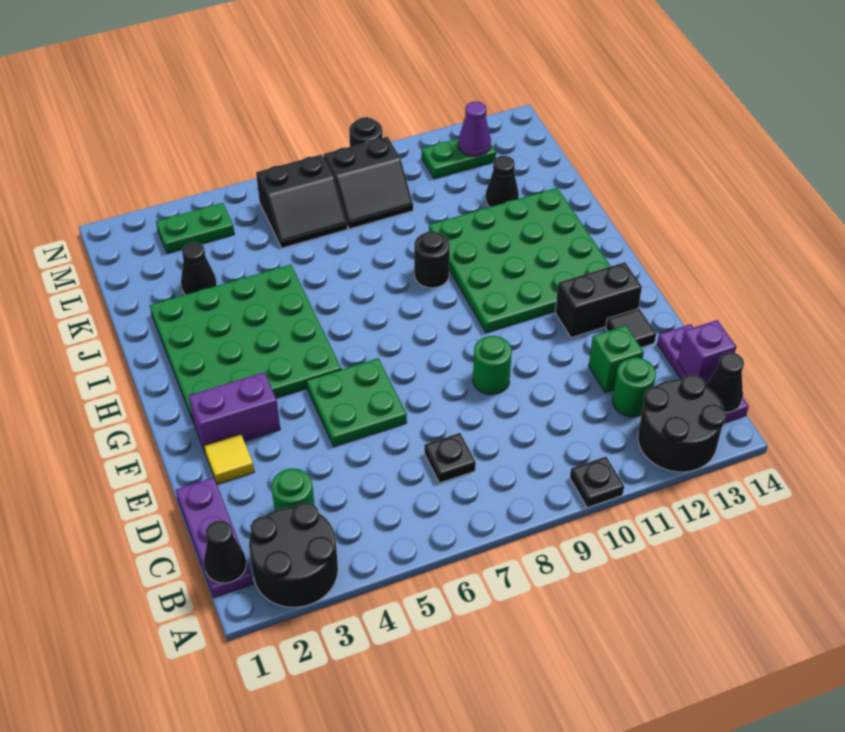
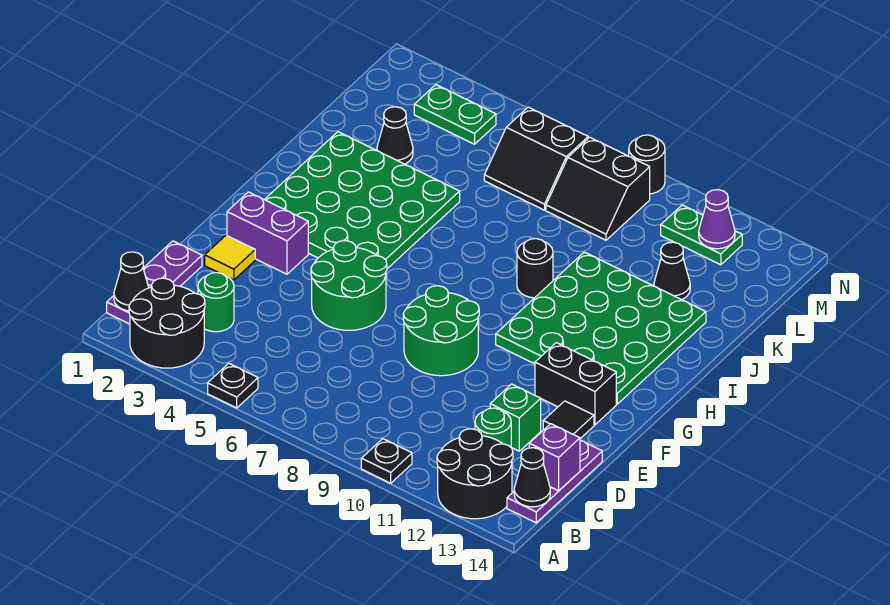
black plate C7 level 1 -> black plate A5 level 1
green plate E5:F6 level 1 -> green round brick E5:F6 level 1
green round brick E9 level 1 -> green round brick E8:F9 level 1

